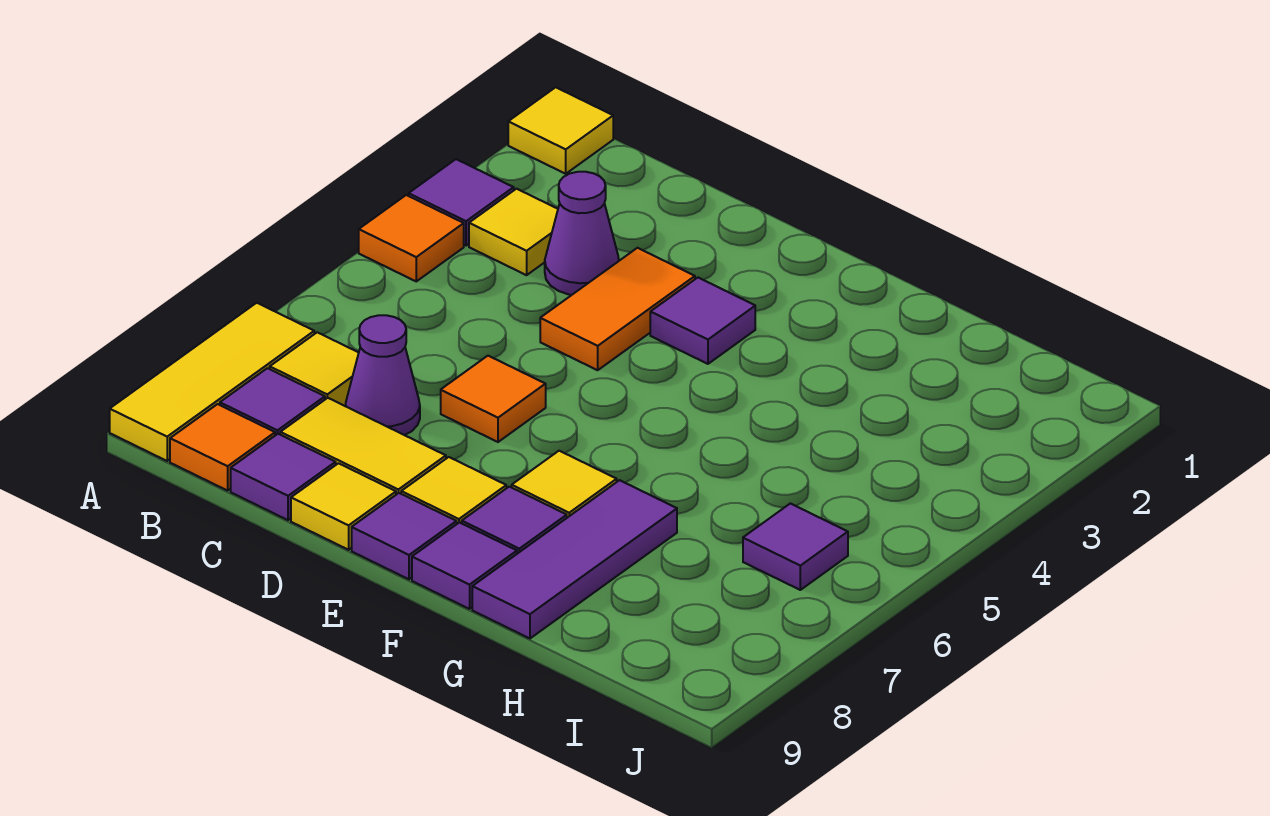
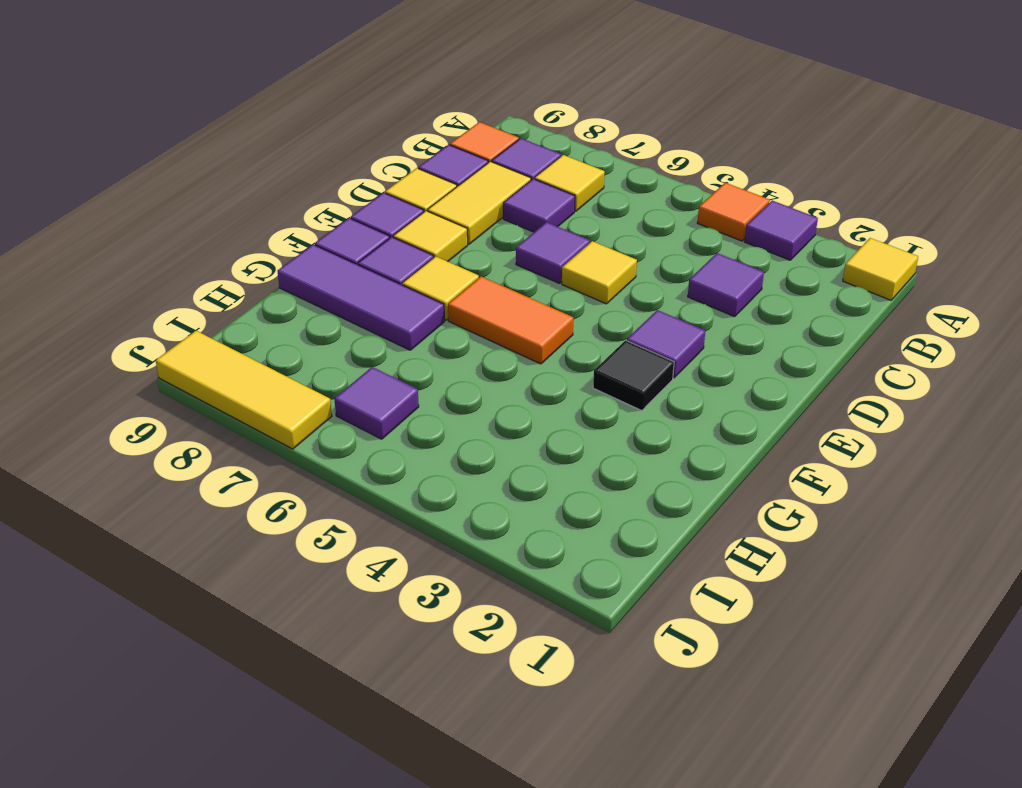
yellow tile A7:A9 level 1 -> yellow tile J7:J9 level 1
yellow tile B3 level 1 -> yellow tile D5 level 1
purple cone C3 level 1 -> purple tile C3 level 1
purple cone C7 level 1 -> purple tile C7 level 1
orange tile D3:D4 level 1 -> orange tile F5:F6 level 1
orange tile D6 level 1 -> purple tile D6 level 1
none -> black tile F3 level 1

